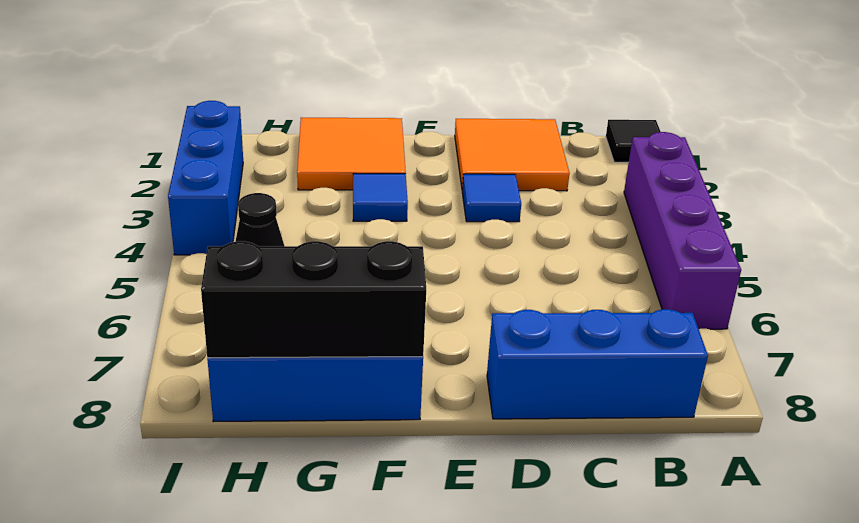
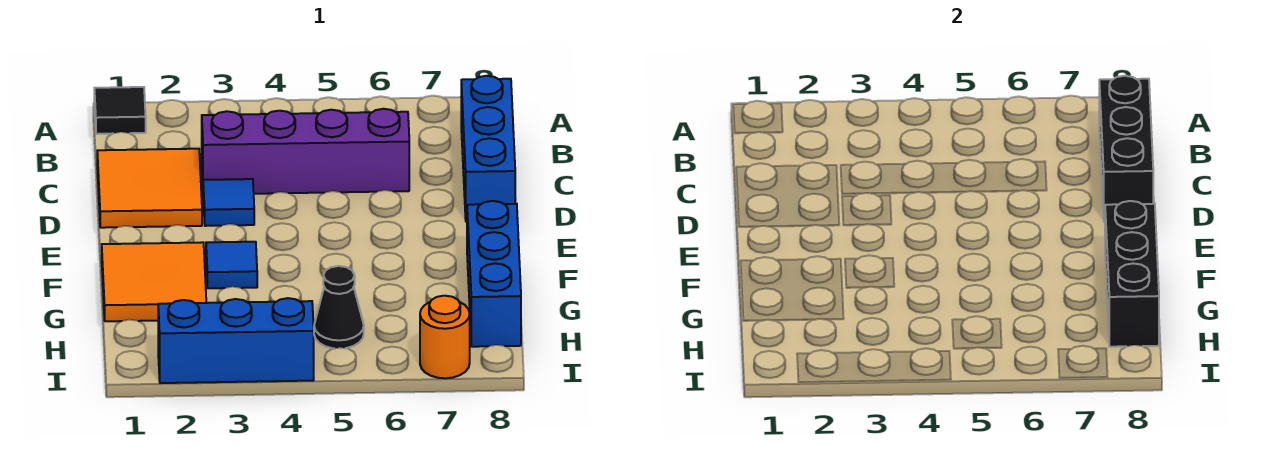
purple brick A3:A6 level 1 -> purple brick C3:C6 level 1
none -> black brick B8:D8 level 2
none -> orange round brick I7 level 1

